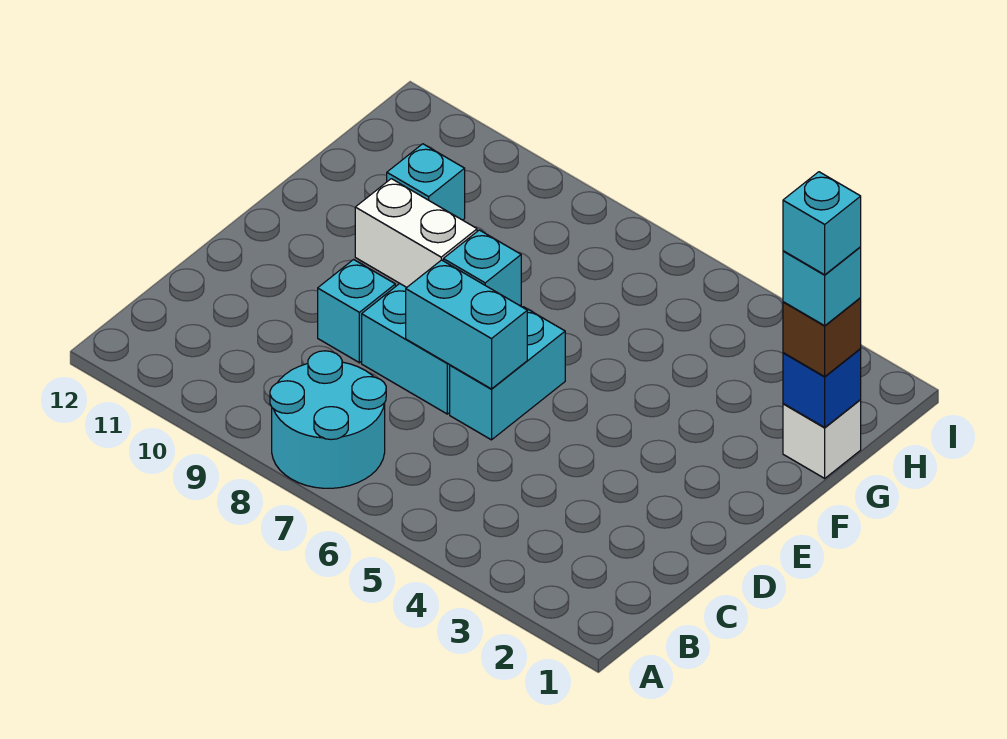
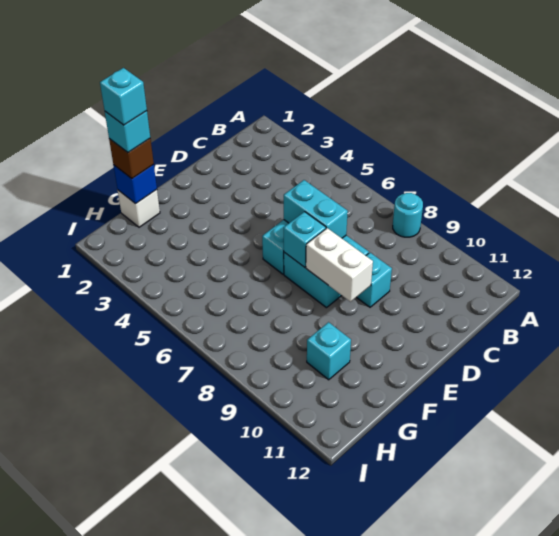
cyan round brick A7:B8 level 1 -> cyan round brick A8 level 1

